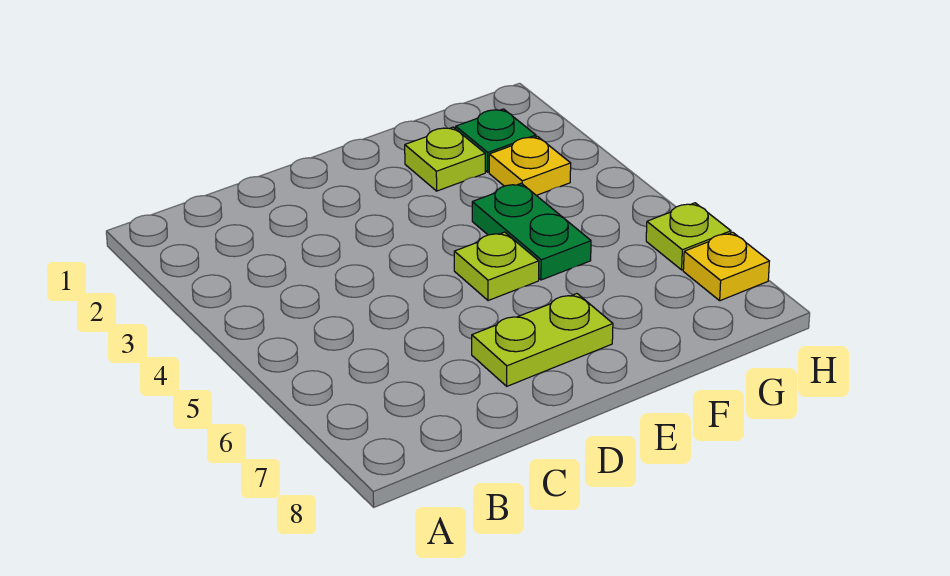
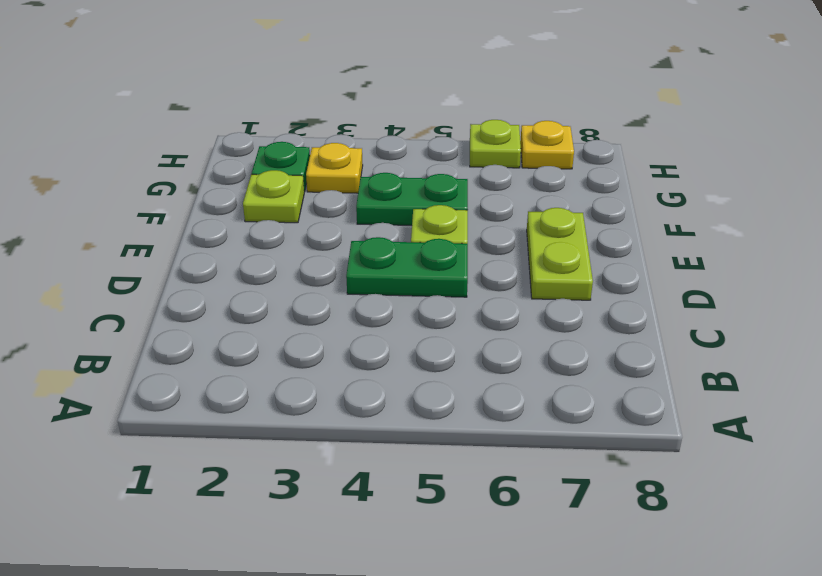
none -> green plate D4:D5 level 1

